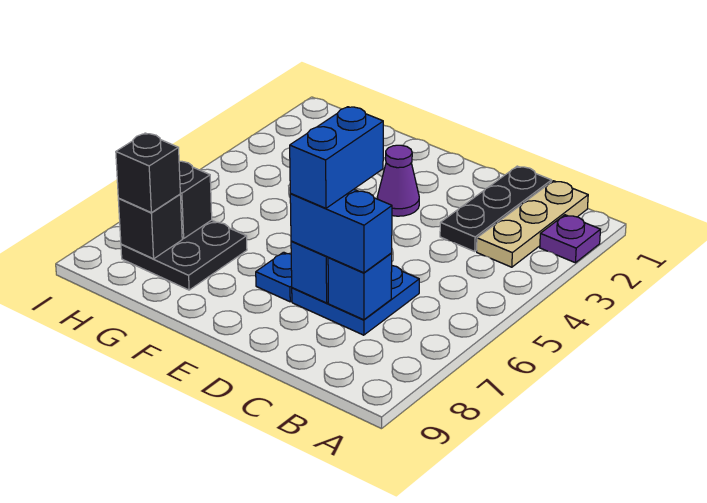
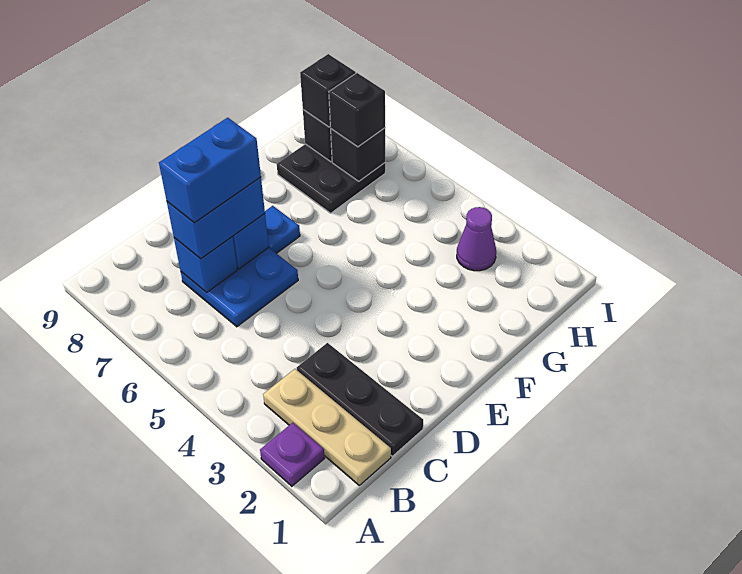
blue brick D6:D7 level 4 -> blue brick C7:D7 level 4
purple cone E3 level 1 -> purple cone H3 level 1
none -> black brick H7 level 3

